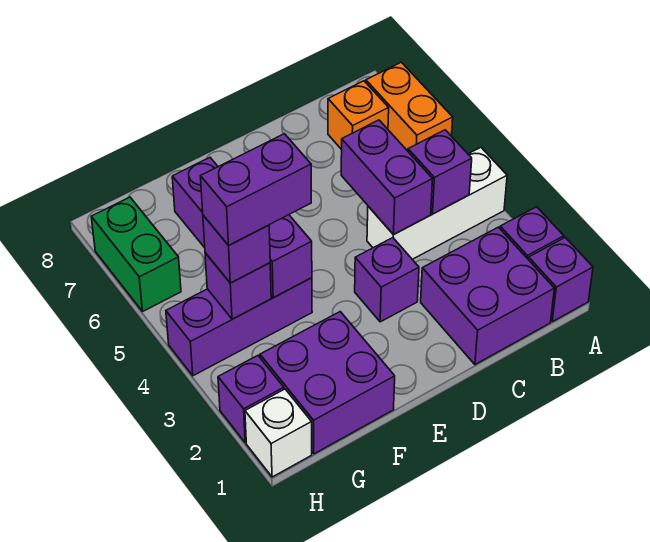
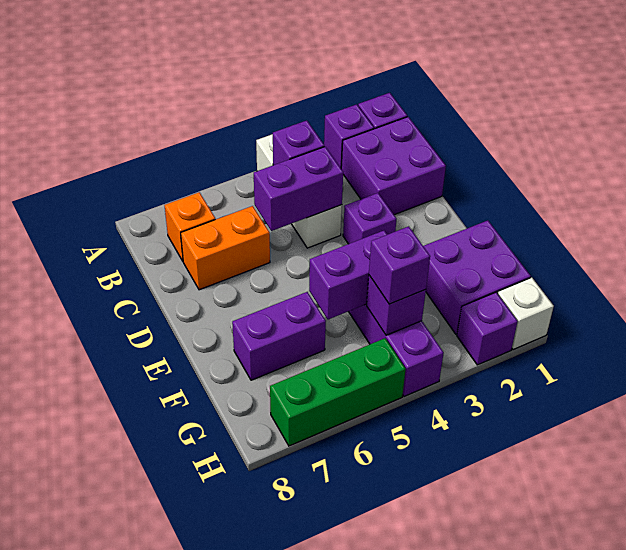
orange brick A6:A7 level 1 -> orange brick C6:C7 level 1
purple brick F4:G4 level 4 -> none
green brick H6:H7 level 1 -> green brick H5:H7 level 1

